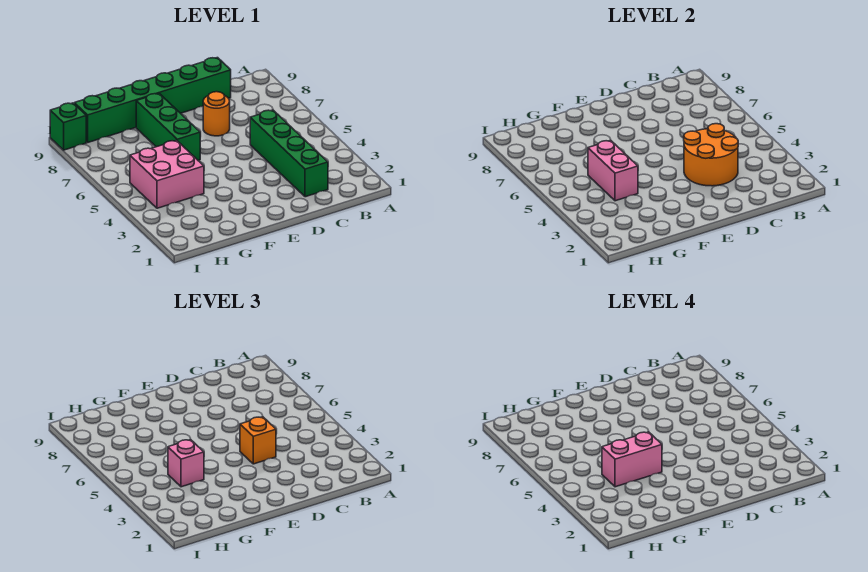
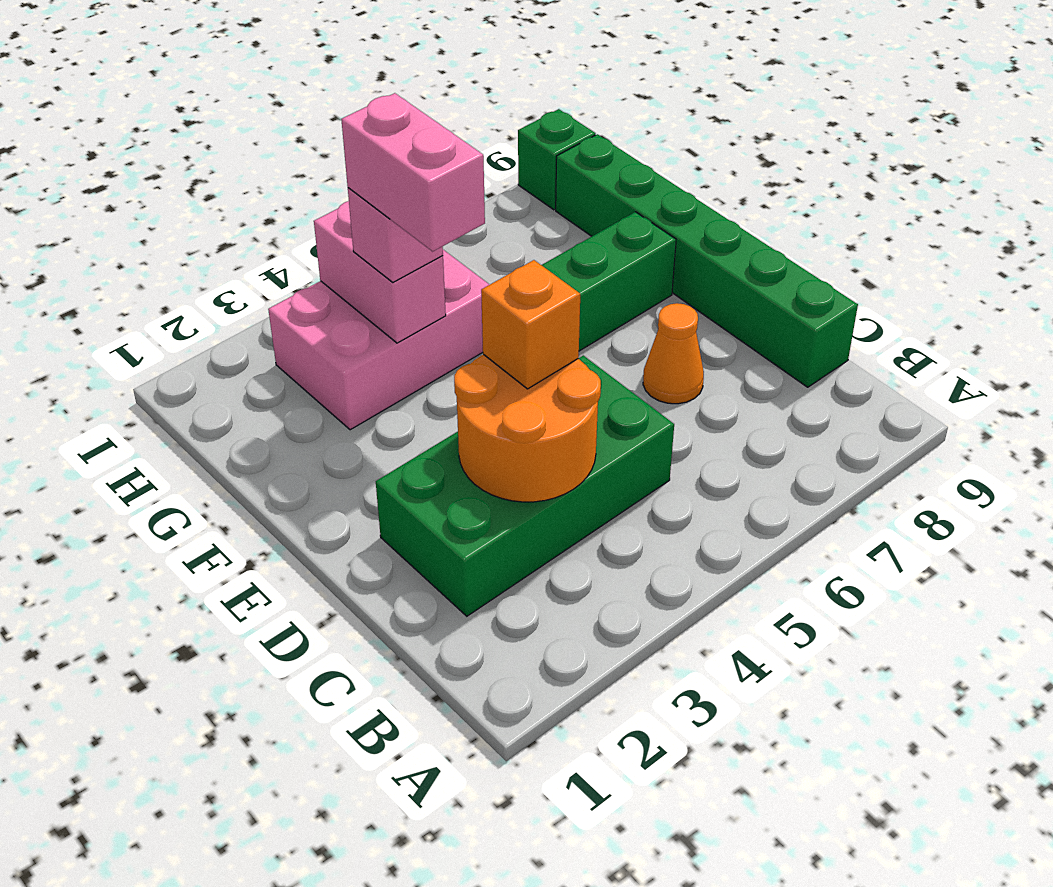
green brick C2:C5 level 1 -> green brick C2:D5 level 1
orange round brick D7 level 1 -> orange cone D7 level 1
pink brick G4:H5 level 1 -> pink brick G3:H5 level 1
pink brick G4:G5 level 2 -> pink brick G4:H4 level 2

